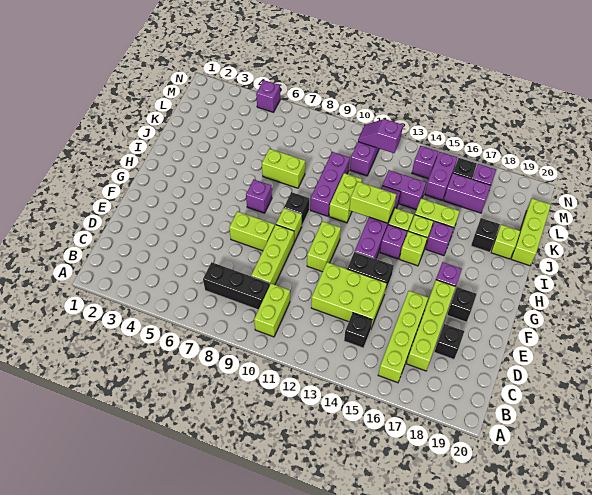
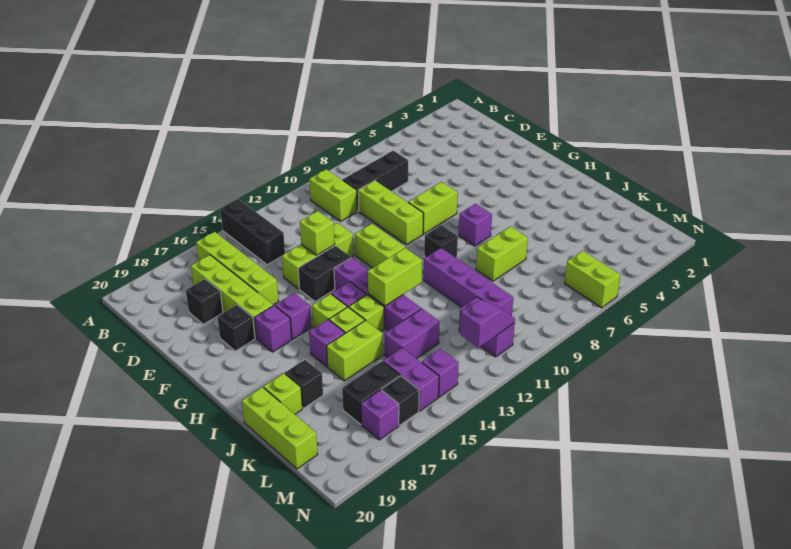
black brick C14 level 1 -> black brick A14:C14 level 1
lime brick D12:E14 level 1 -> lime brick E12:E14 level 1
lime brick G9 level 1 -> lime brick E13 level 2
purple brick I10:K10 level 1 -> purple brick I10:L10 level 1
lime brick I11:J11 level 1 -> lime brick M6:N6 level 1
purple brick L16:L17 level 1 -> black brick L16:L17 level 1
purple brick N5 level 1 -> purple brick G16 level 1

